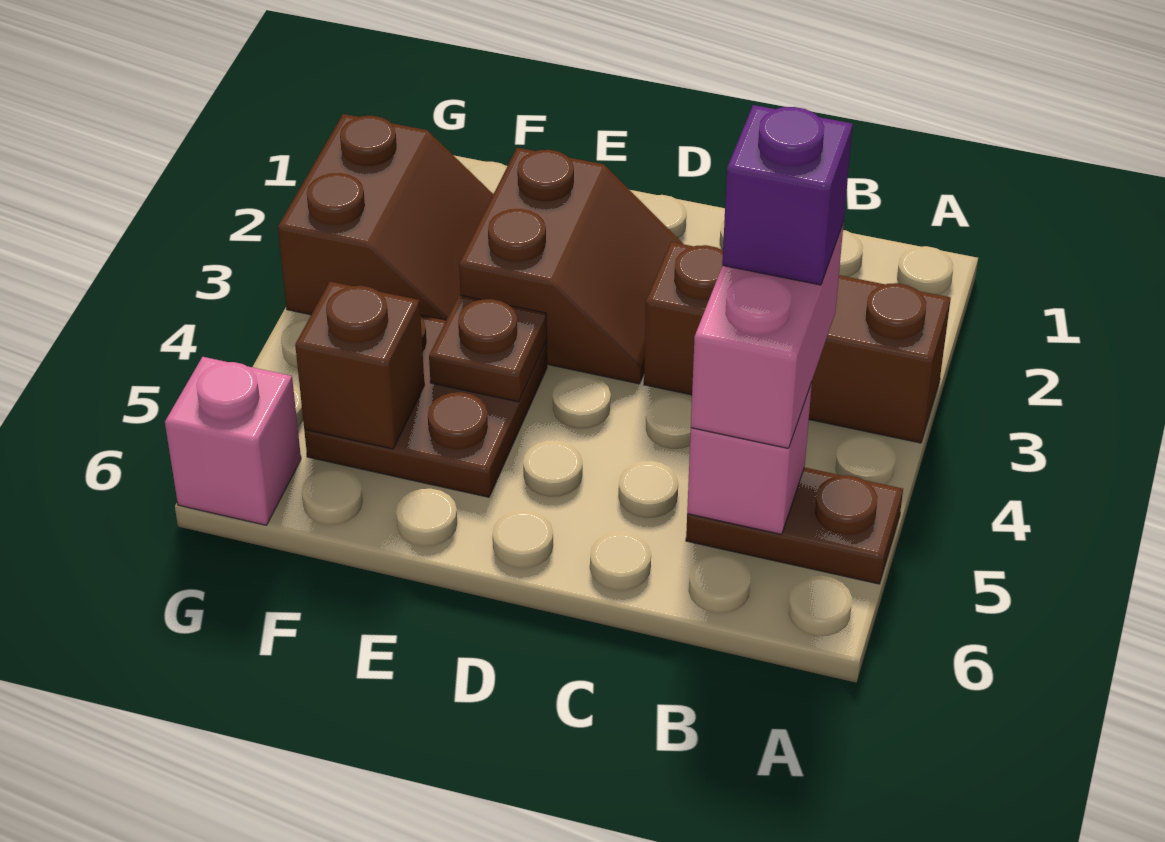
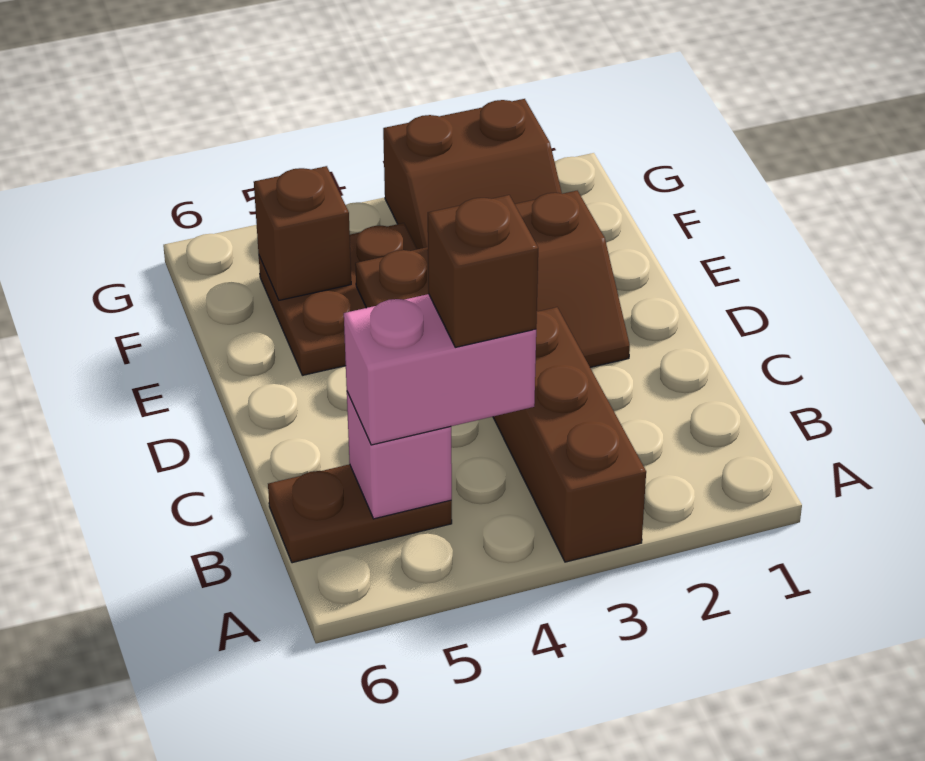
brown plate A5:B5 level 1 -> brown plate B5:B6 level 1
purple brick B4 level 4 -> brown brick B4 level 4
pink brick G6 level 1 -> none

